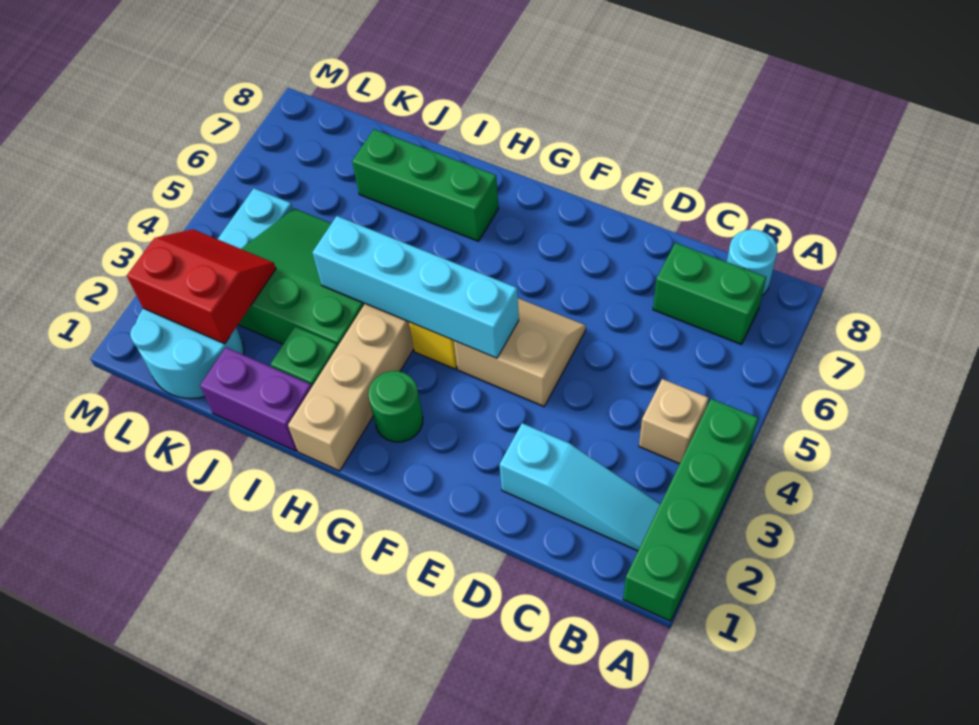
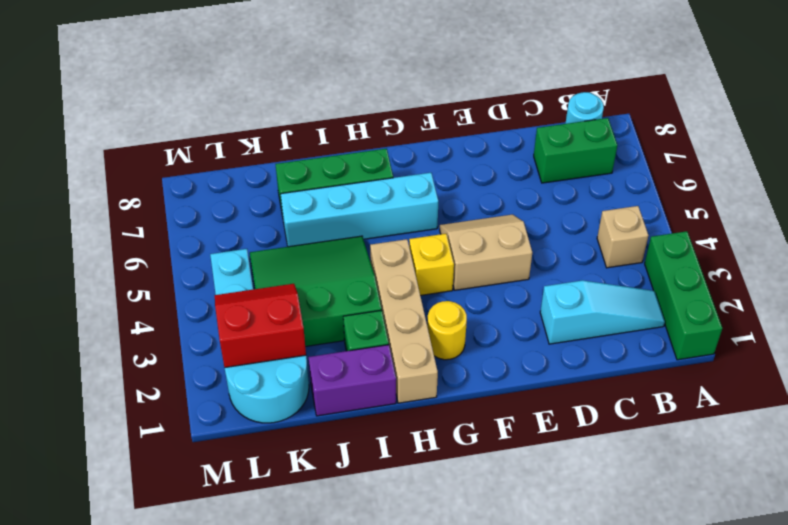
green brick A1:A4 level 1 -> green brick A1:A3 level 1
cyan brick F4:I4 level 2 -> cyan brick G6:J6 level 1
green round brick G2 level 1 -> yellow round brick G2 level 1

